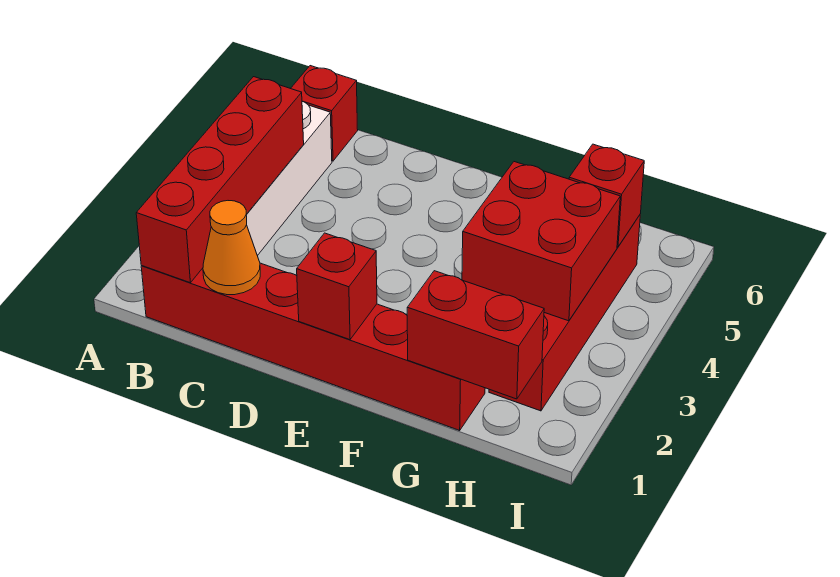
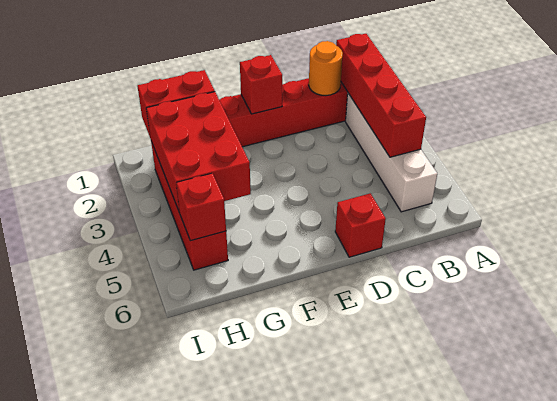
red brick B6 level 1 -> red brick D6 level 1
orange cone C1 level 2 -> orange round brick C1 level 2
red brick G3:H4 level 2 -> red brick G2:H4 level 2

